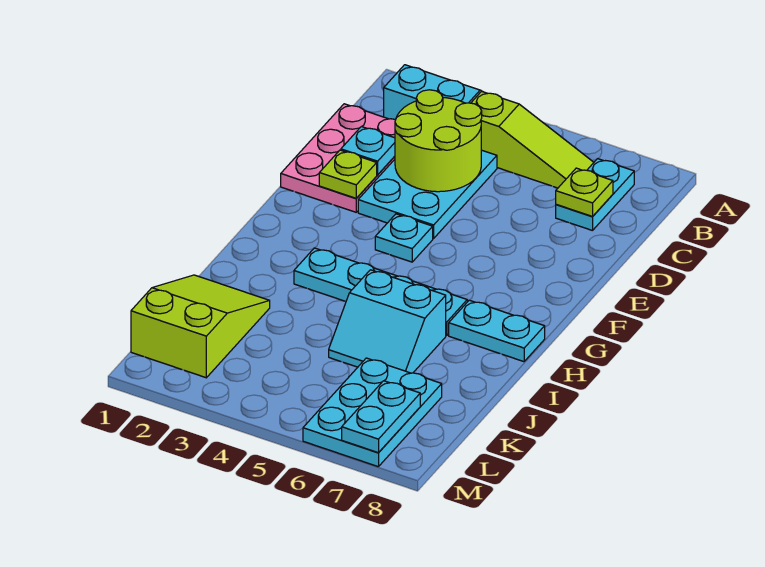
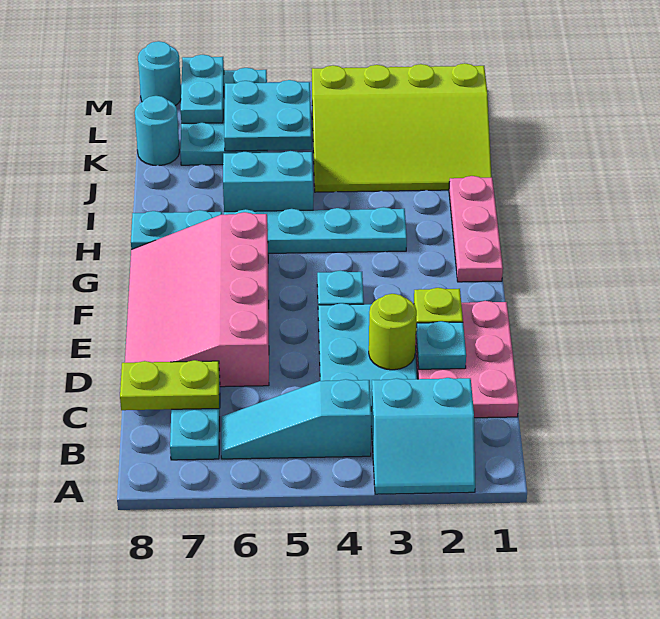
lime slope B4:B6 level 1 top 4 -> cyan slope B4:B6 level 1 top 4
lime round brick C3:D4 level 2 -> lime round brick D3 level 2
lime plate C7 level 2 -> lime plate C7:C8 level 2
none -> pink slope D6:G8 level 1 top 6
none -> pink plate G1:I1 level 1
lime slope J1:L2 level 1 top L -> lime slope J1:L4 level 1 top L
none -> cyan plate K5:L6 level 2
none -> cyan round brick K8 level 1
none -> cyan round brick M8 level 1

